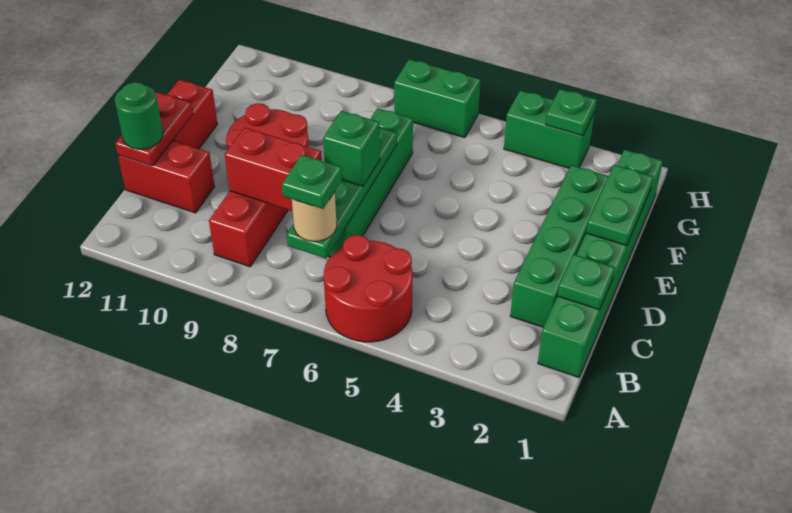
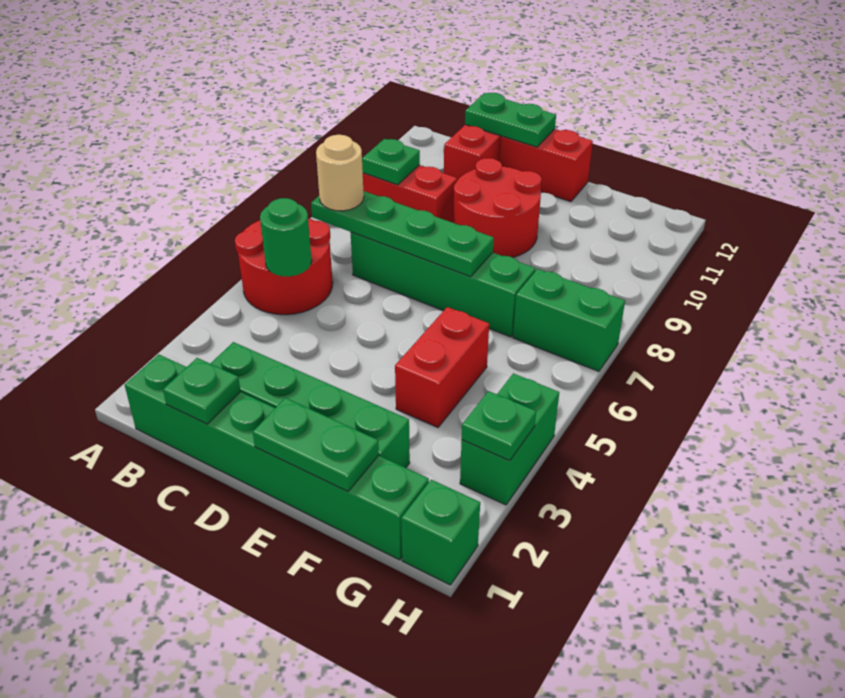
green plate B7 level 4 -> green plate B9 level 2
red brick C8:C9 level 2 -> red brick F4:F5 level 1
red plate C12:D12 level 2 -> green plate C12:D12 level 2
green round brick C12 level 3 -> green round brick B5 level 2
green brick D7 level 3 -> green brick H1 level 1
green brick H6:H7 level 1 -> green brick G7:H7 level 1

